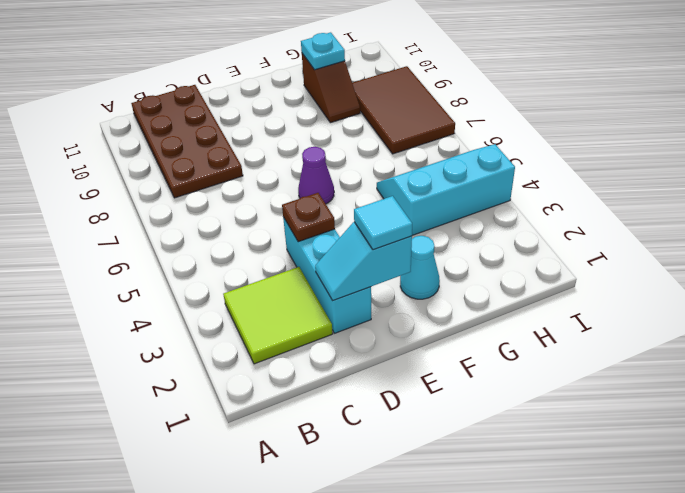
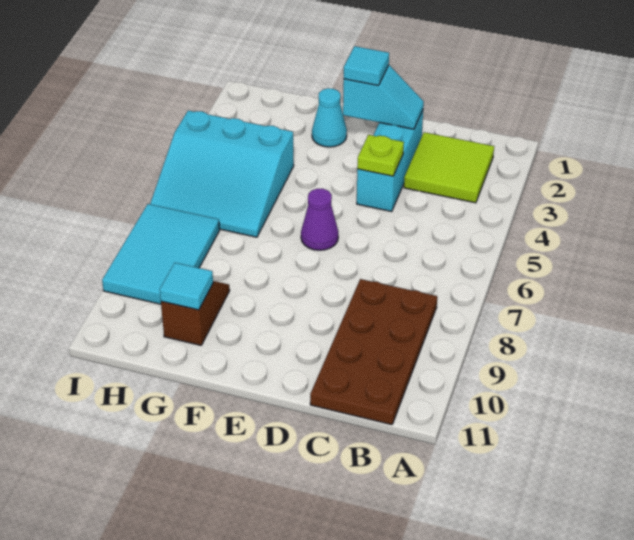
brown plate D4 level 2 -> lime plate D4 level 2
cyan slope G4:I5 level 1 top 4 -> cyan slope G4:I6 level 1 top 4
cyan plate G10 level 2 -> cyan tile G10 level 2
brown tile H7:I9 level 1 -> cyan tile H7:I9 level 1

